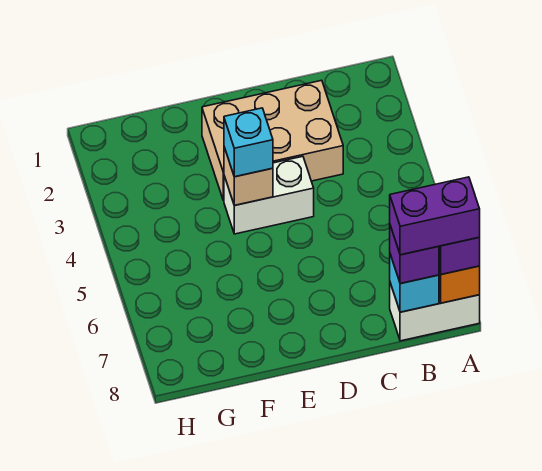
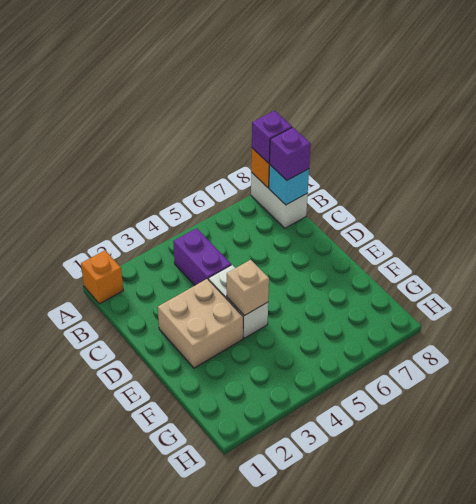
none -> orange brick A1 level 1
purple brick A8:B8 level 4 -> purple brick B4:C4 level 1
tan brick C2:E3 level 1 -> tan brick D2:E3 level 1
cyan brick E4 level 3 -> none

